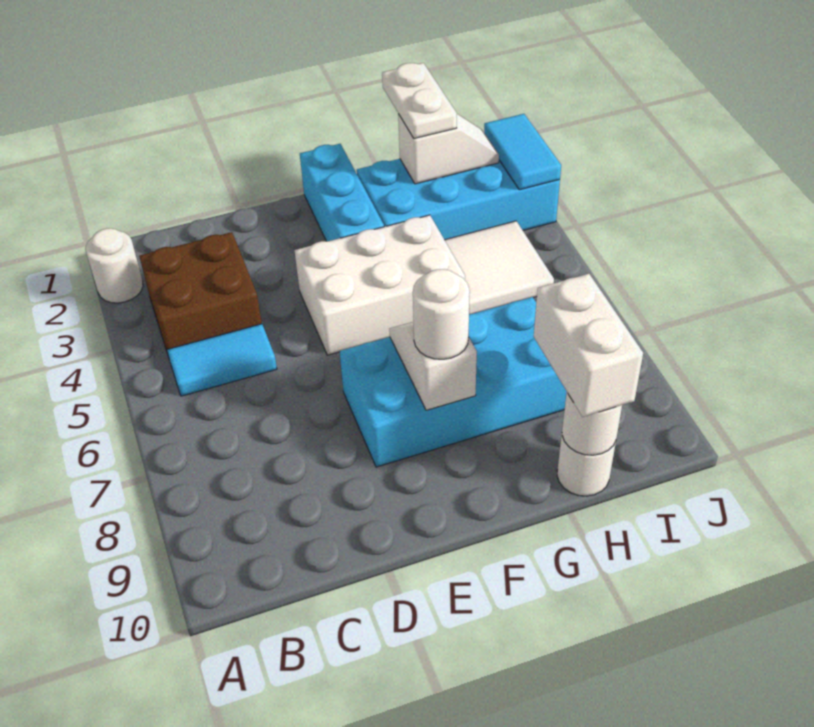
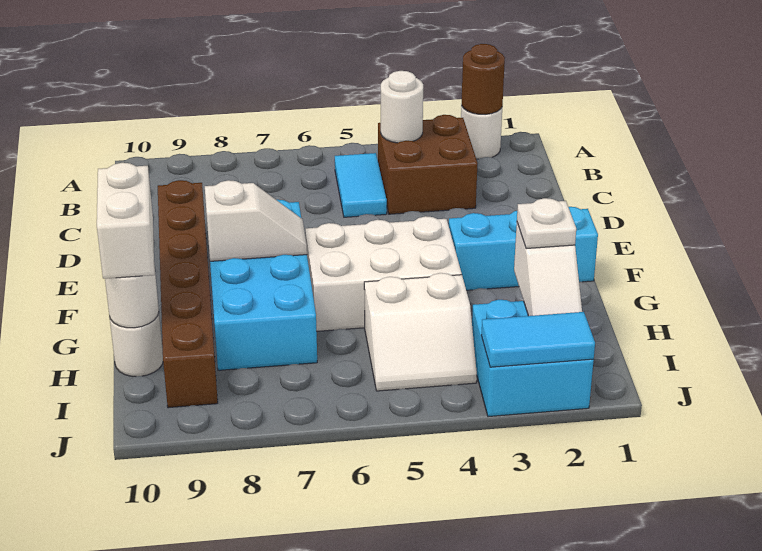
none -> brown round brick A2 level 2
none -> brown brick D9:I9 level 1
white brick E4:G5 level 1 -> white brick F4:G6 level 1
white round brick F8 level 3 -> white round brick B4 level 2
cyan brick G2:J3 level 1 -> cyan brick I2:J3 level 1
white plate H1:H2 level 3 -> white plate H2 level 3
white tile H4:I5 level 1 -> white slope H4:I5 level 1 top H
white brick H9:H10 level 3 -> white brick G10:H10 level 3

